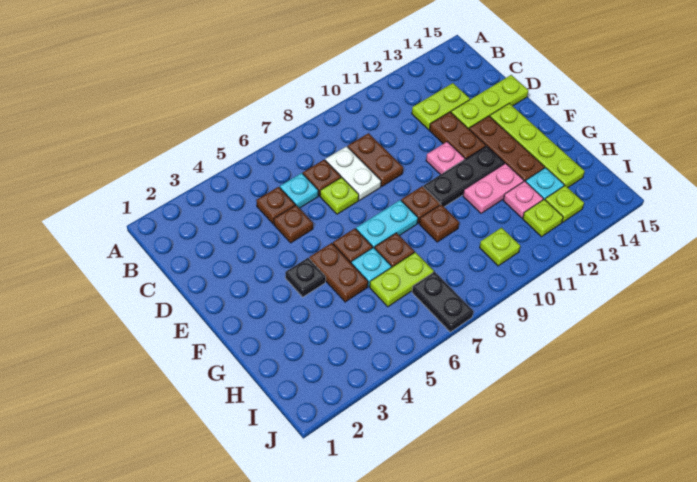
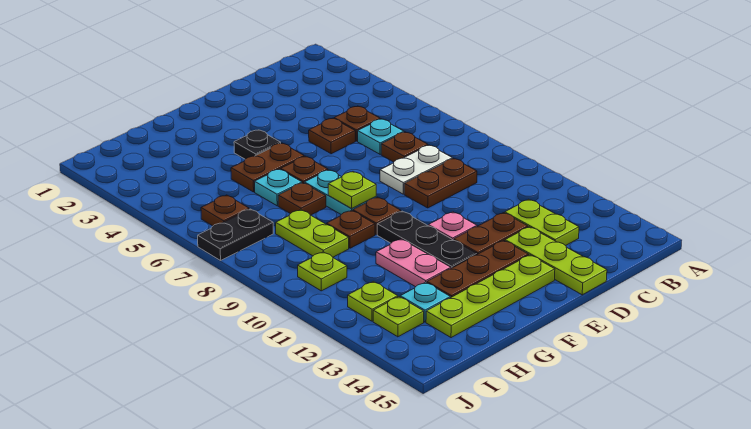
lime plate D7 level 1 -> lime plate F8 level 2
lime plate H6:H7 level 1 -> lime plate H8:H9 level 1
pink plate H12 level 1 -> none
none -> brown plate I6 level 1

